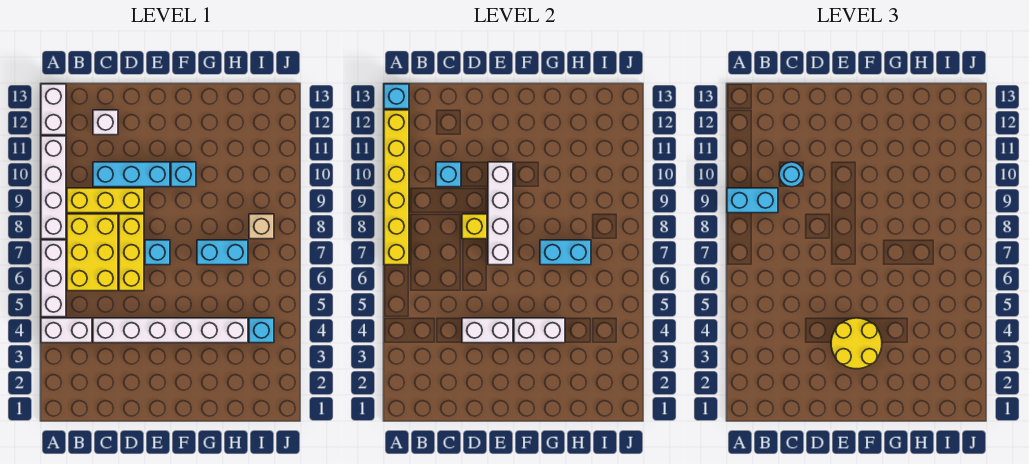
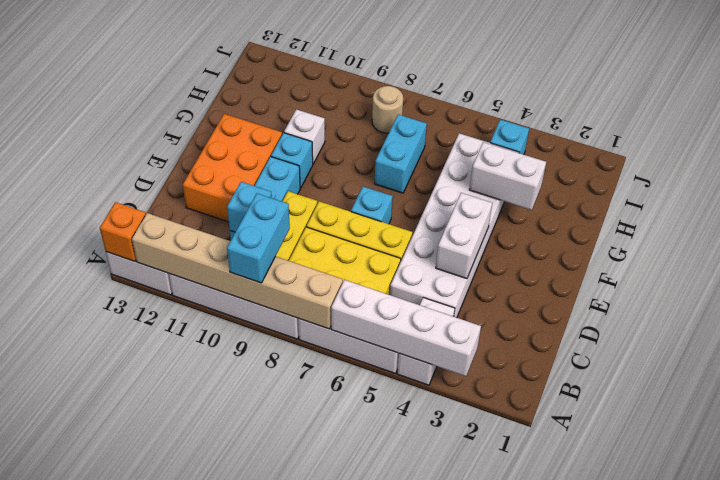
yellow brick A7:A12 level 2 -> tan brick A7:A12 level 2
cyan brick A13 level 2 -> orange brick A13 level 2
white brick C4:H4 level 1 -> white brick C4:H5 level 1
cyan round brick C10 level 3 -> none
white brick C12 level 1 -> white brick G10 level 1
yellow brick D8 level 2 -> none
none -> orange brick D11:F12 level 1
yellow round brick E3:F4 level 3 -> none
white brick E7:E10 level 2 -> white brick A3:A6 level 2
white brick F4:G4 level 2 -> white brick G3:G4 level 2
cyan brick G7:H7 level 2 -> none
tan brick I8 level 1 -> tan round brick I8 level 1

